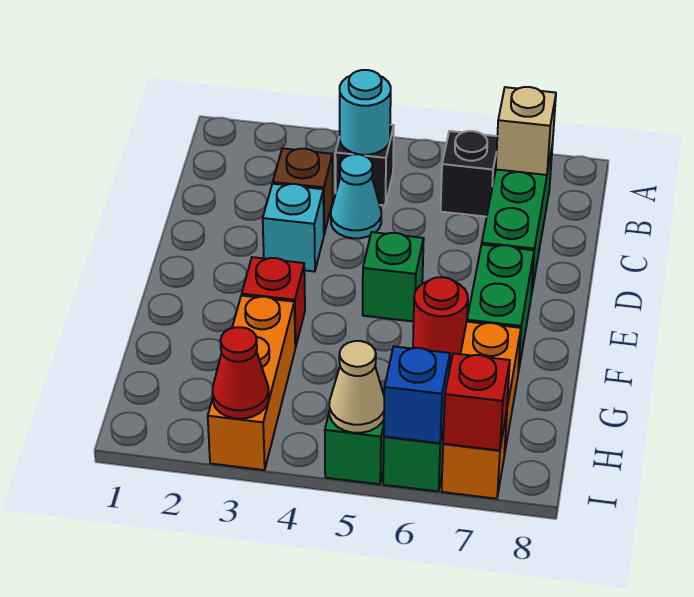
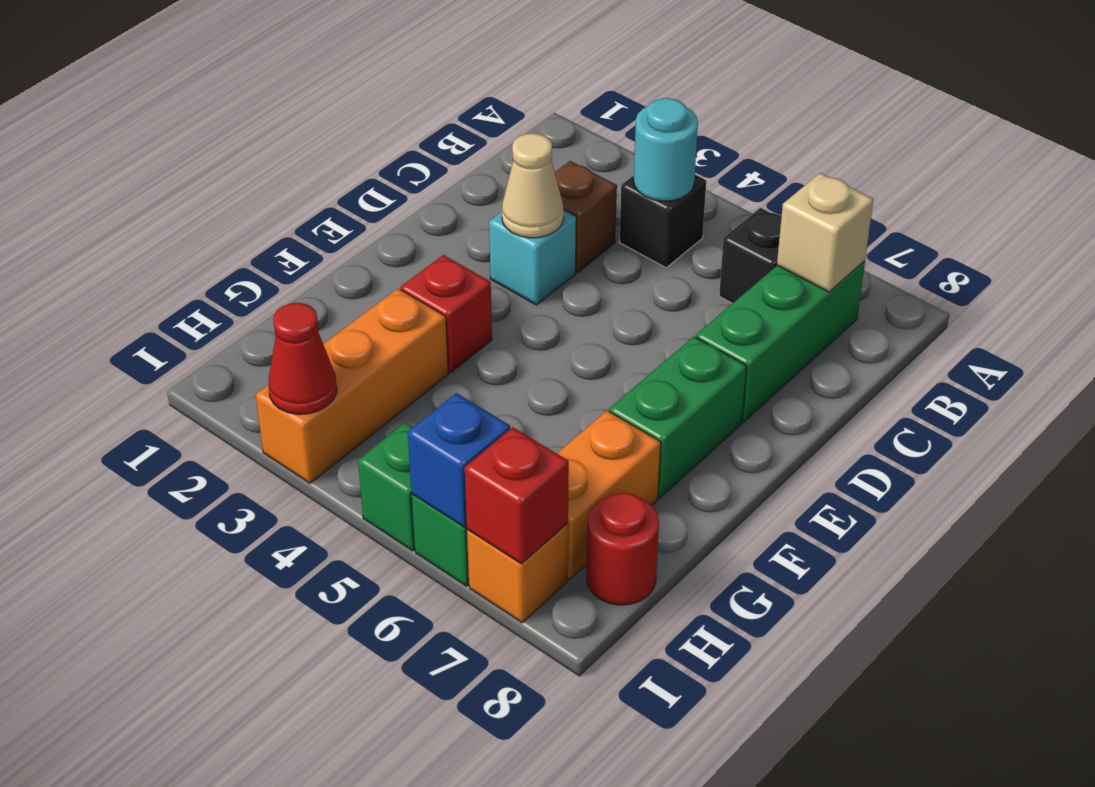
cyan cone C4 level 1 -> none
green brick E5 level 1 -> none
red round brick F6 level 1 -> red round brick H8 level 1
tan cone I5 level 2 -> tan cone D3 level 2

